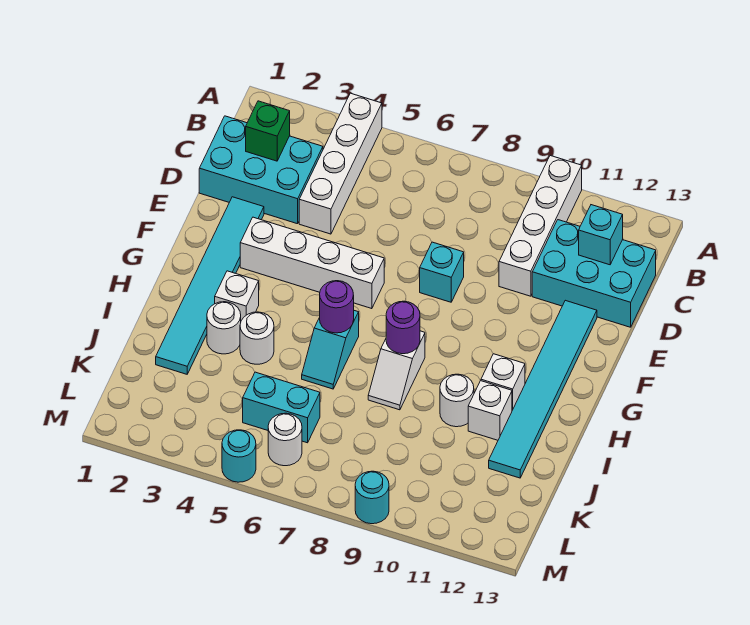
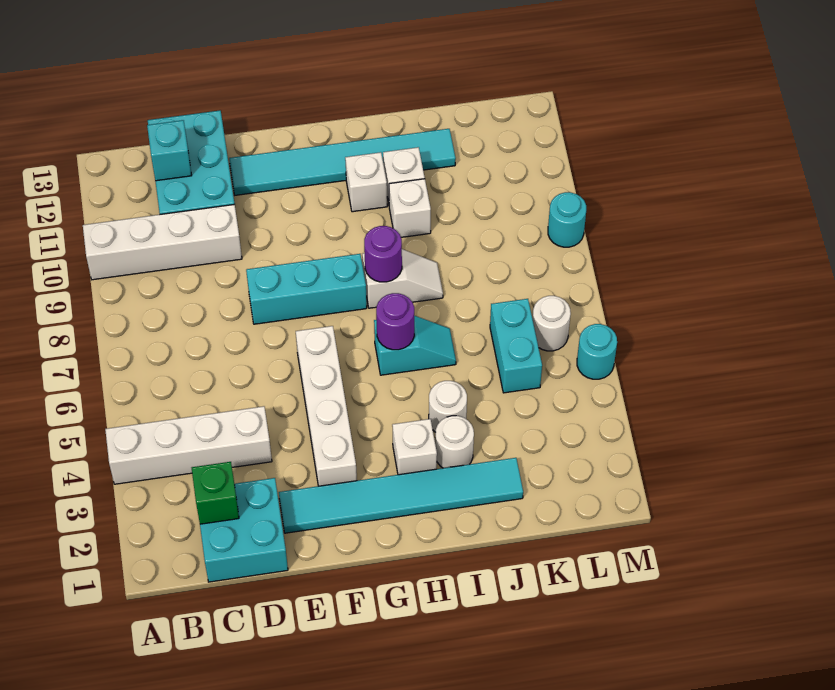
cyan brick C1:D3 level 1 -> cyan brick C1:D2 level 1
cyan brick E8 level 1 -> cyan brick E8:G8 level 1
white round brick I10 level 1 -> white brick I10 level 1

